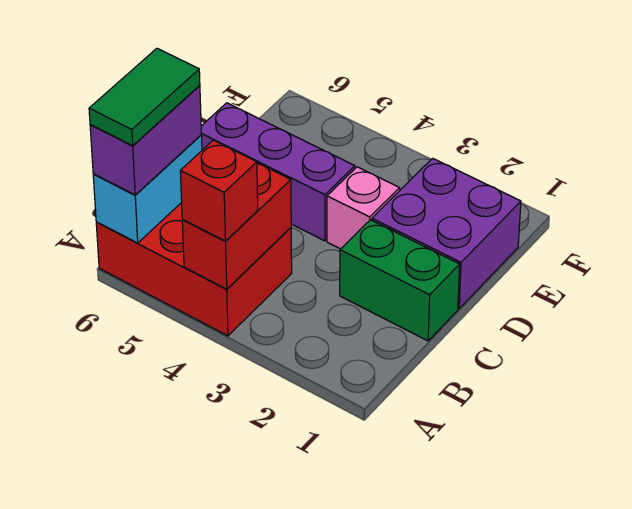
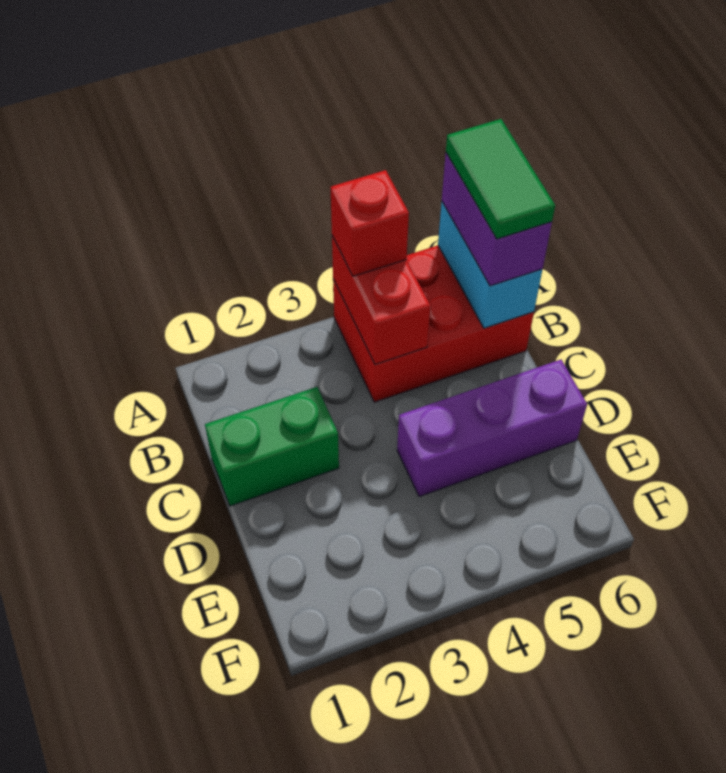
purple brick D1:E2 level 1 -> none
pink brick D3 level 1 -> none

